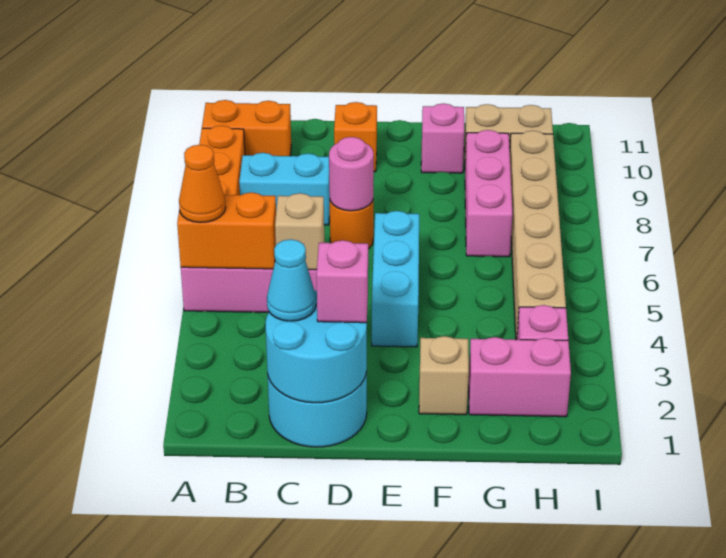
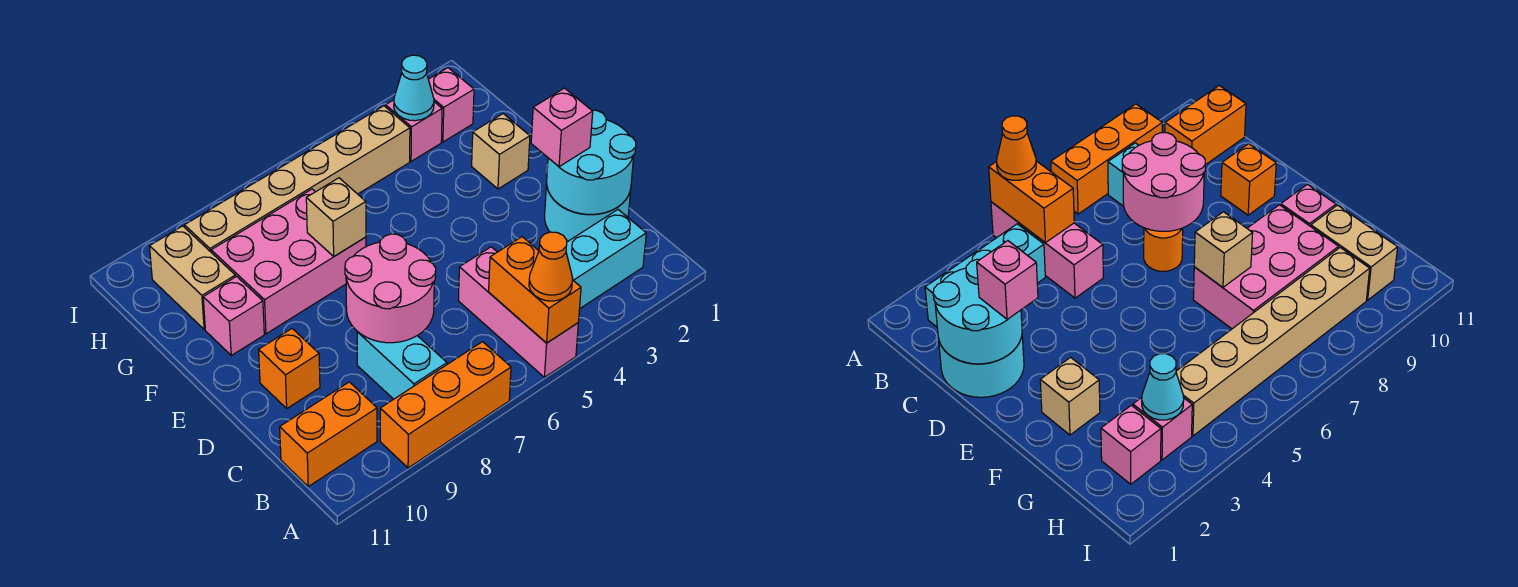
orange brick A10:B10 level 1 -> orange brick B10:B11 level 1
cyan cone C2 level 3 -> cyan cone H3 level 2
tan brick C5 level 2 -> tan brick F7 level 2
pink round brick D7 level 2 -> pink round brick C7:D8 level 2
cyan brick E4:E6 level 1 -> cyan brick B2:B4 level 1
pink brick G2:H2 level 1 -> pink brick H2 level 1
pink brick G7:G9 level 1 -> pink brick F7:G9 level 1

